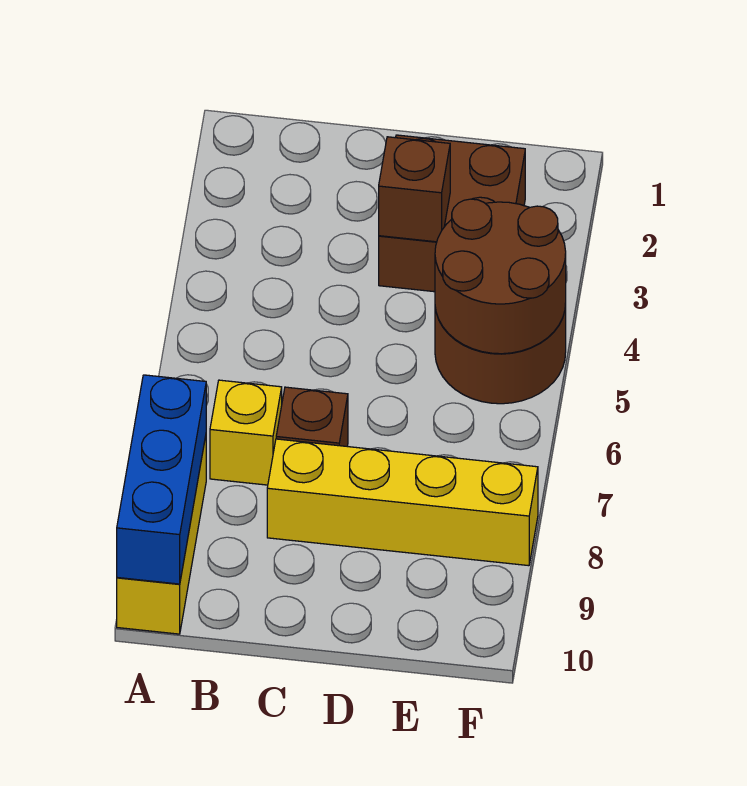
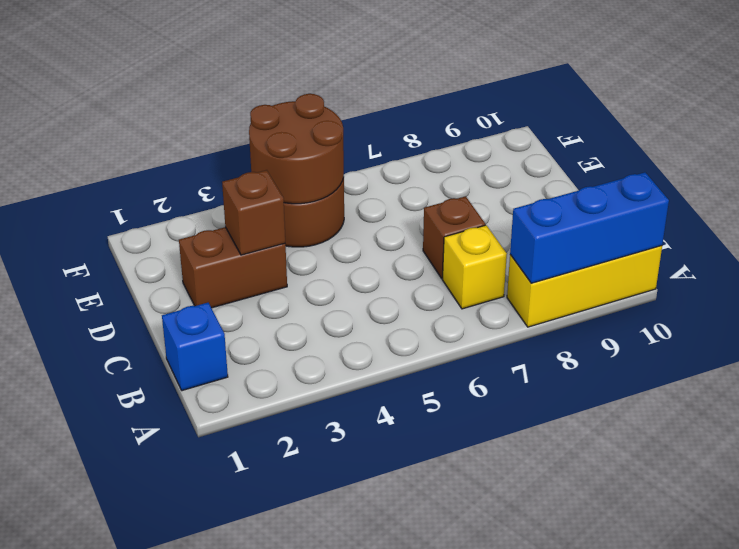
none -> blue brick B1 level 1
yellow brick C8:F8 level 1 -> none
brown brick D2:E3 level 1 -> brown brick D2:D3 level 1

